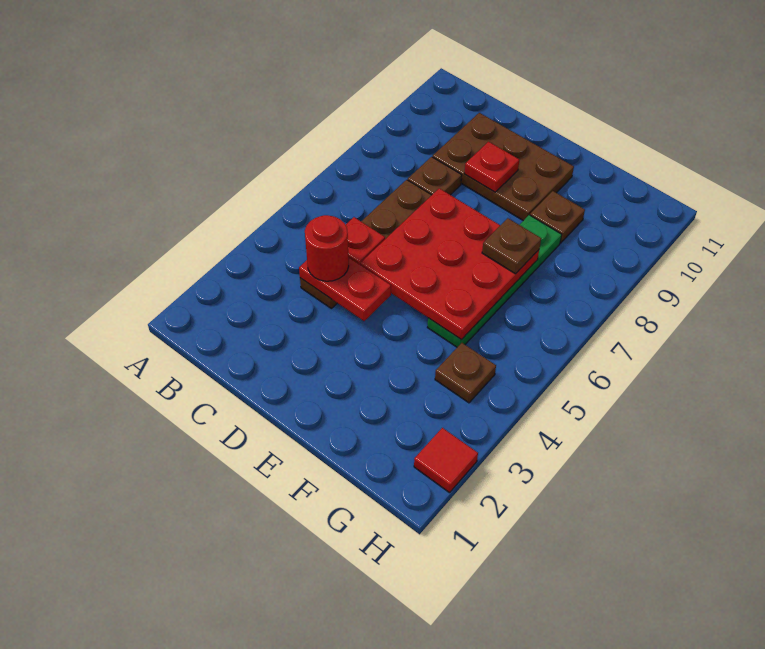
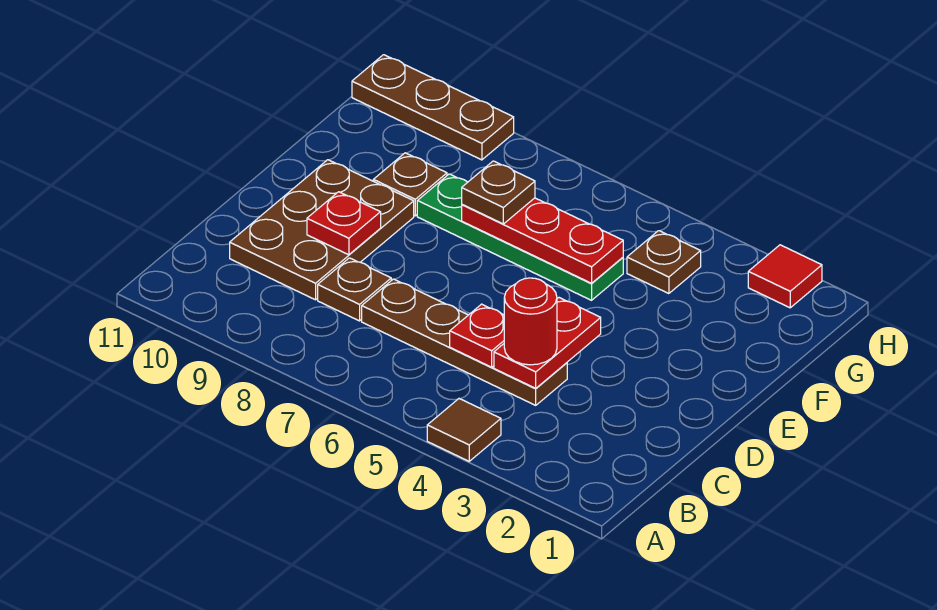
none -> brown tile A4 level 1
red plate D5:F7 level 2 -> red plate F5:F7 level 2
none -> brown plate H9:H11 level 1

